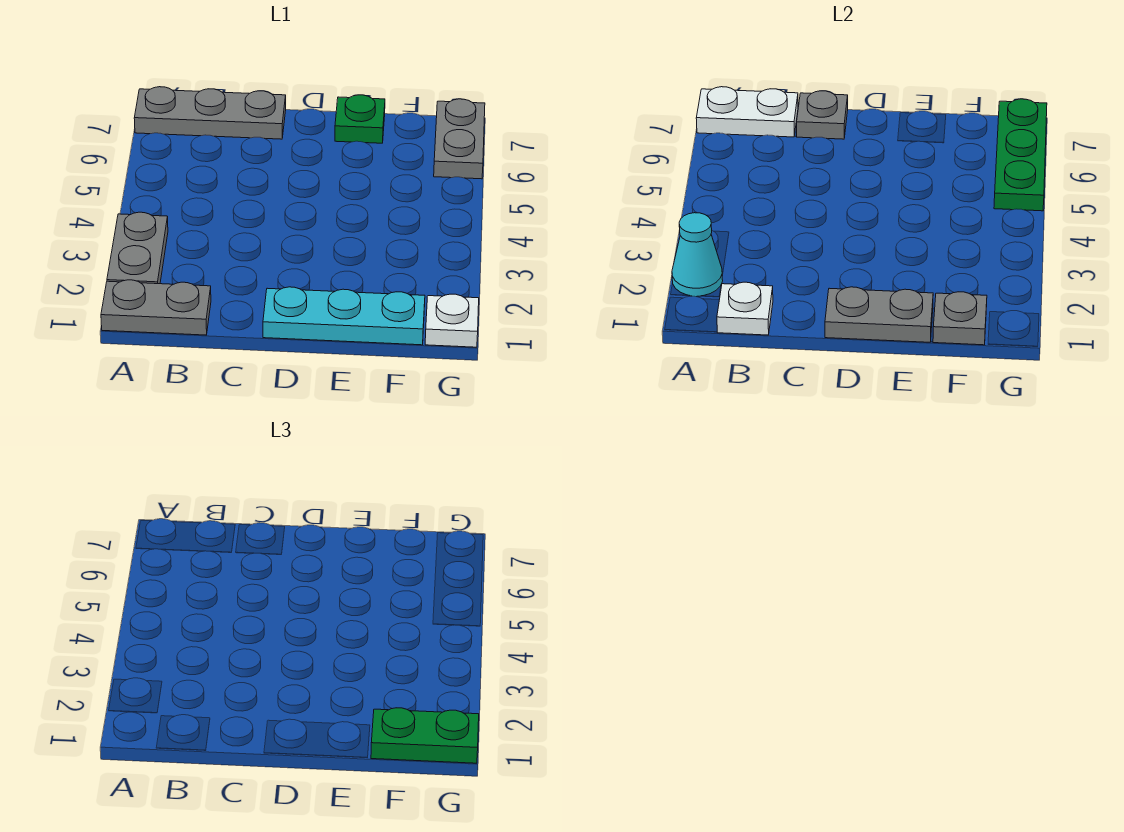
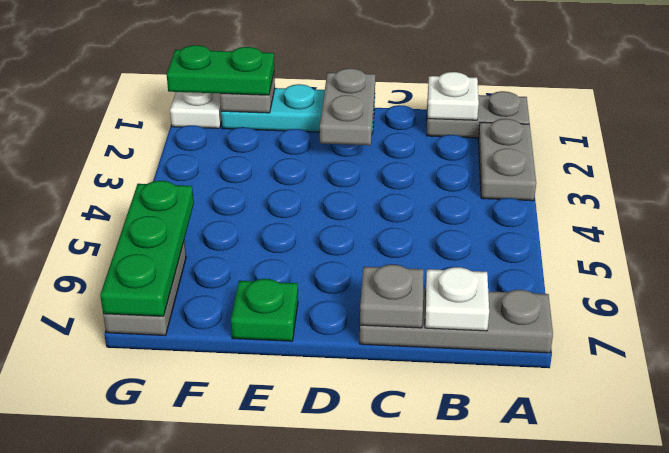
cyan cone A2 level 2 -> none
white plate A7:B7 level 2 -> white plate B7 level 2
grey plate D1:E1 level 2 -> grey plate D1:D2 level 2

